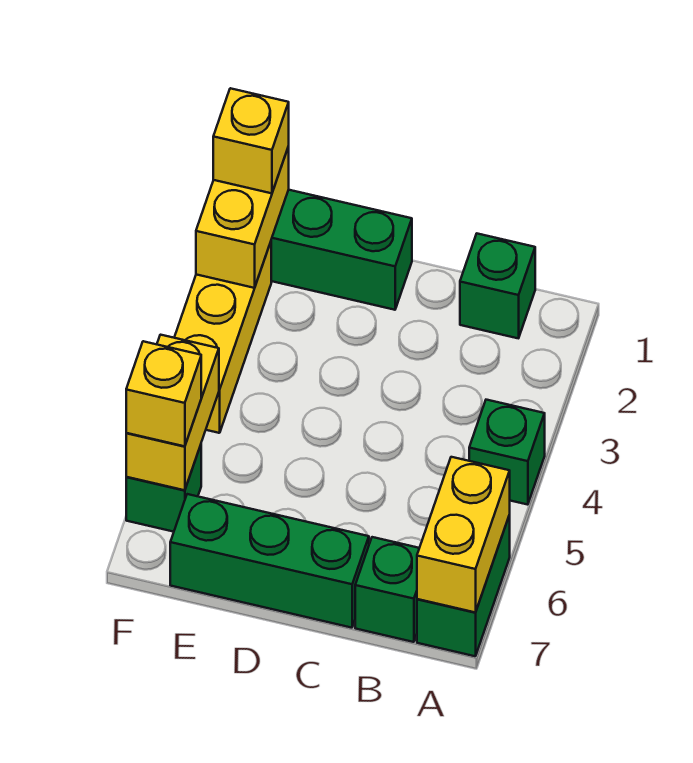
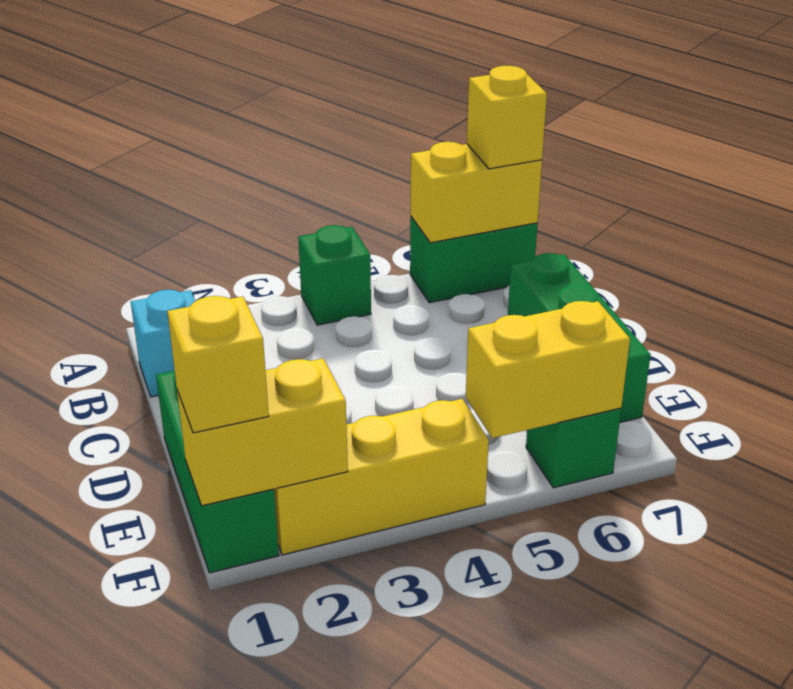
green brick B1 level 1 -> cyan brick B1 level 1
green brick B7 level 1 -> none
yellow brick F6 level 3 -> yellow brick A7 level 3

